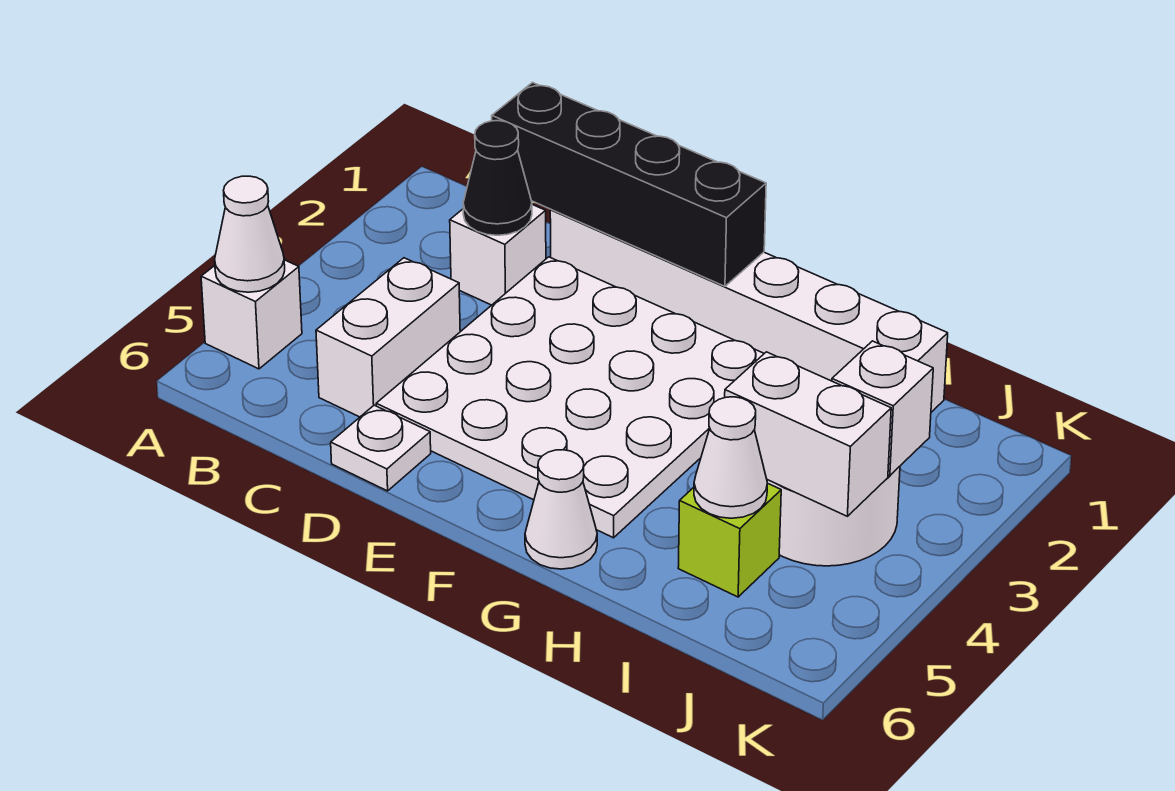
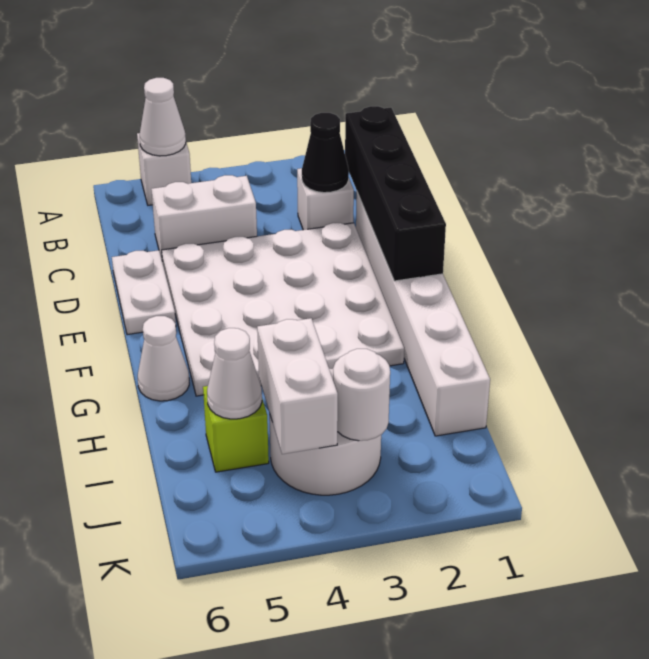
white plate D6 level 1 -> white plate D6:E6 level 1
white brick J3 level 2 -> white round brick J3 level 2

